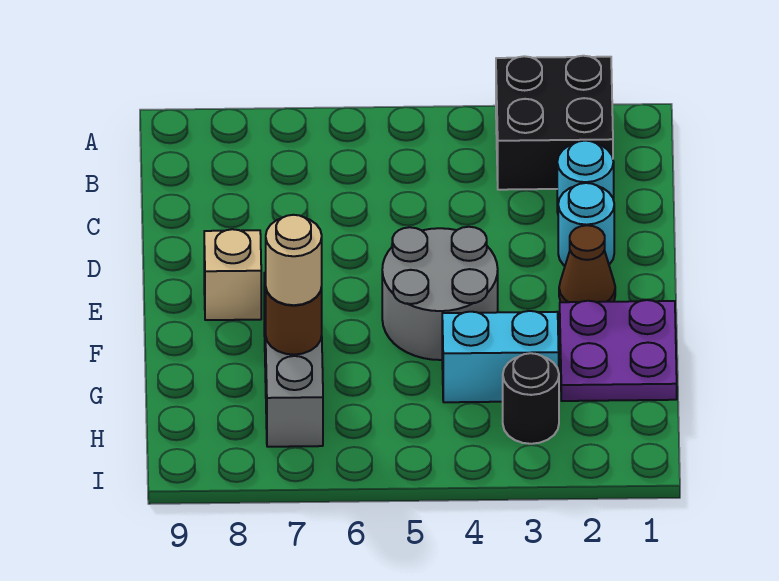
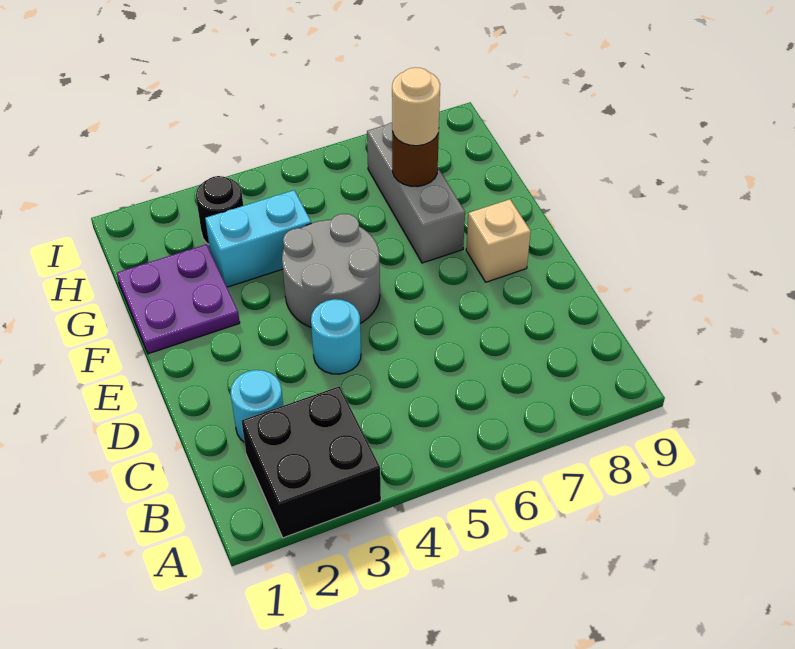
cyan round brick D2 level 1 -> cyan round brick D4 level 1
brown cone E2 level 1 -> none

